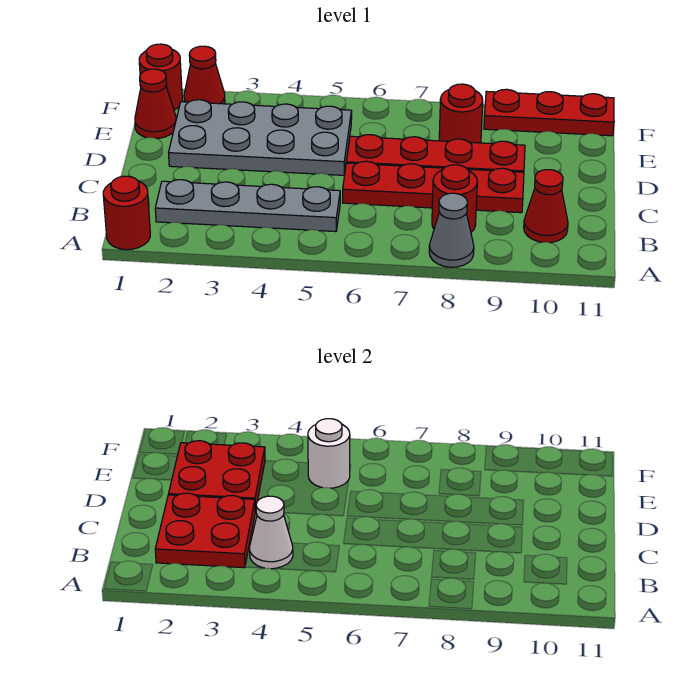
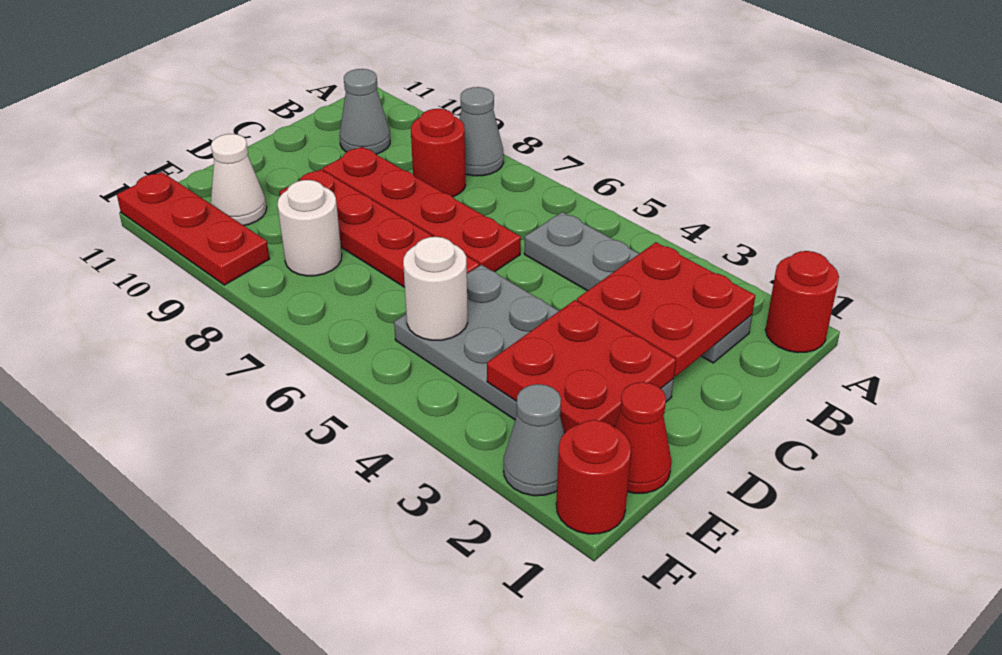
white cone B4 level 2 -> white cone E10 level 1
red cone B10 level 1 -> grey cone B10 level 1
red round brick E8 level 1 -> white round brick E8 level 1
red cone F2 level 1 -> grey cone F2 level 1

